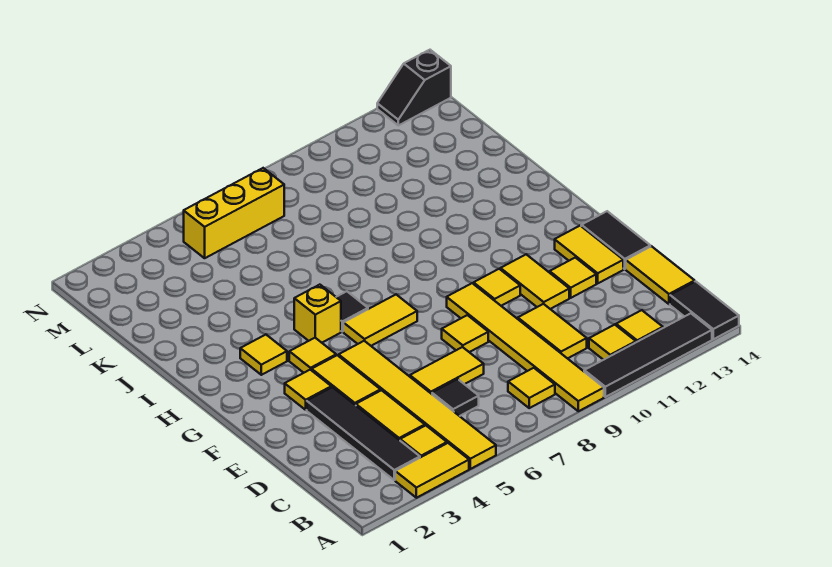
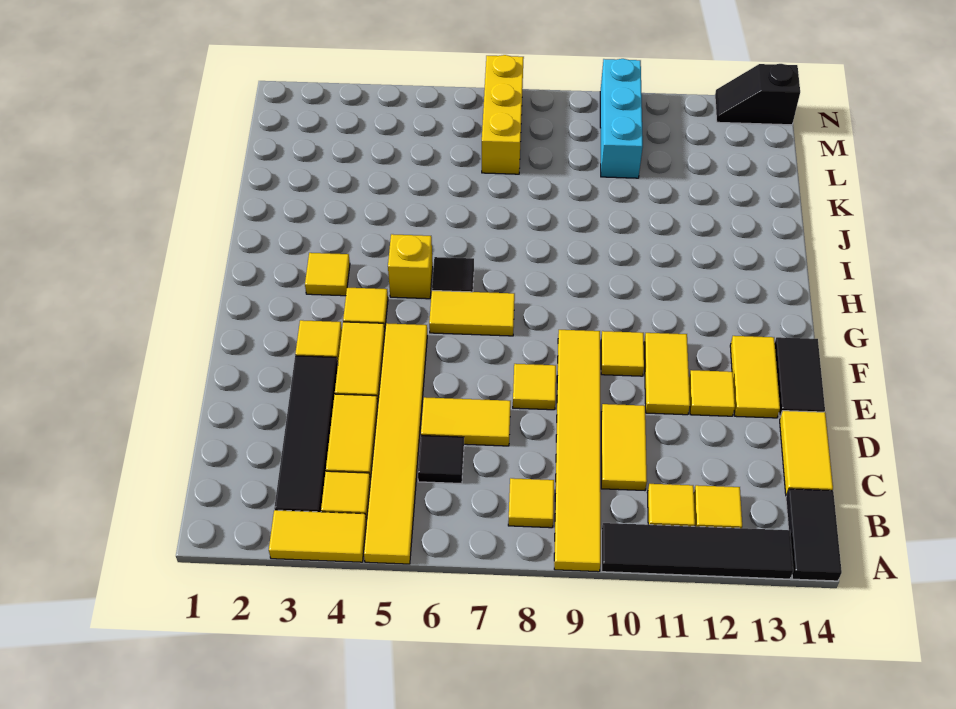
none -> cyan brick L10:N10 level 1
yellow brick M5:M7 level 1 -> yellow brick L7:N7 level 1

